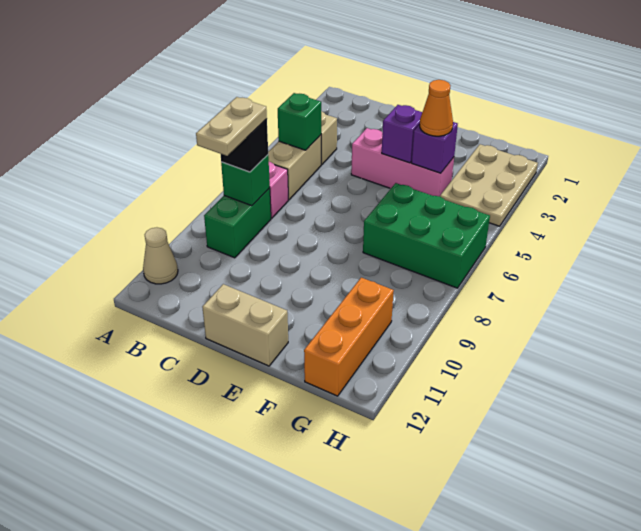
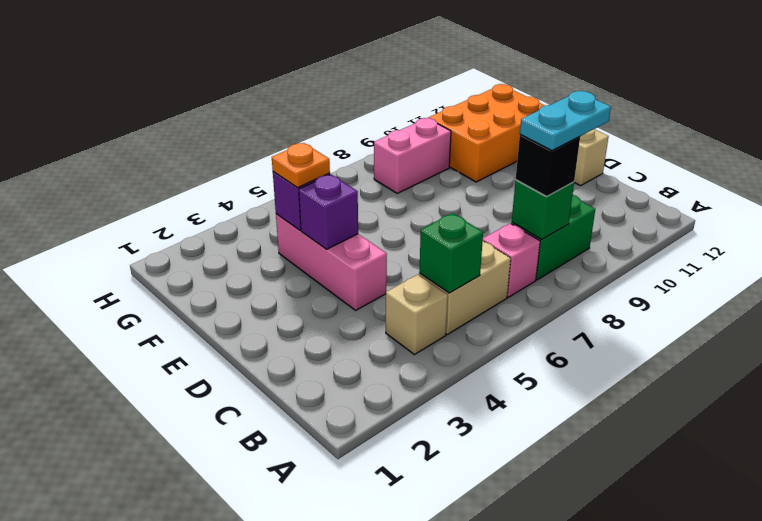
tan cone A11 level 1 -> none
tan plate B8:B9 level 4 -> cyan plate B8:B9 level 4
orange cone F4 level 3 -> orange plate F4 level 3
green brick F6:H7 level 1 -> none
tan plate G2:H4 level 1 -> none
none -> pink brick G8:G9 level 1
orange brick G10:G12 level 1 -> orange brick F10:G12 level 1

